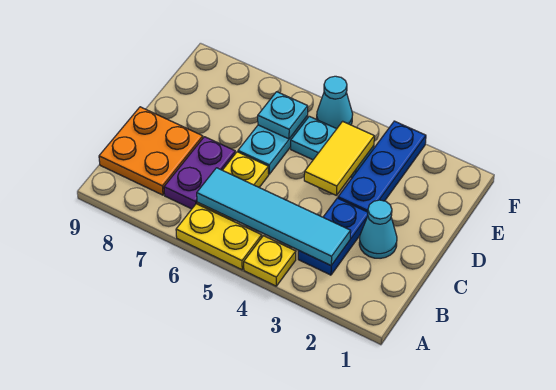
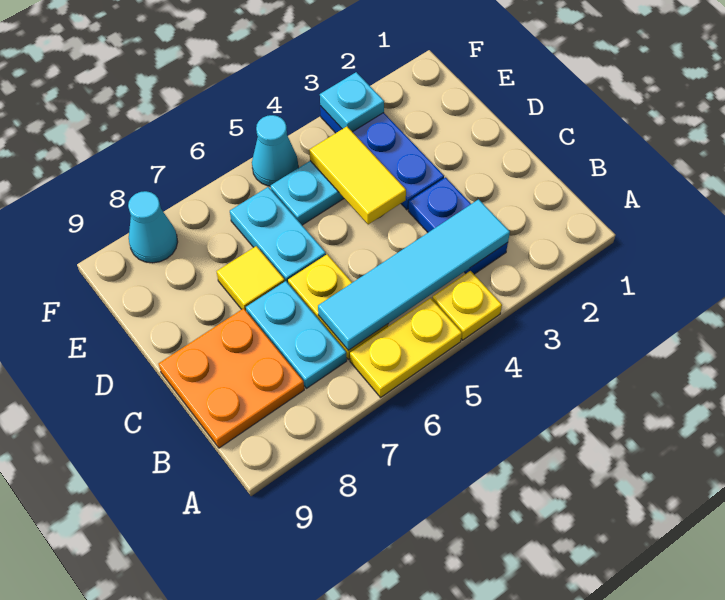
purple plate B7:C7 level 1 -> cyan plate B7:C7 level 1
cyan cone C2 level 1 -> cyan cone F8 level 1
none -> yellow tile D7 level 1
cyan plate E6 level 2 -> cyan plate F3 level 2

